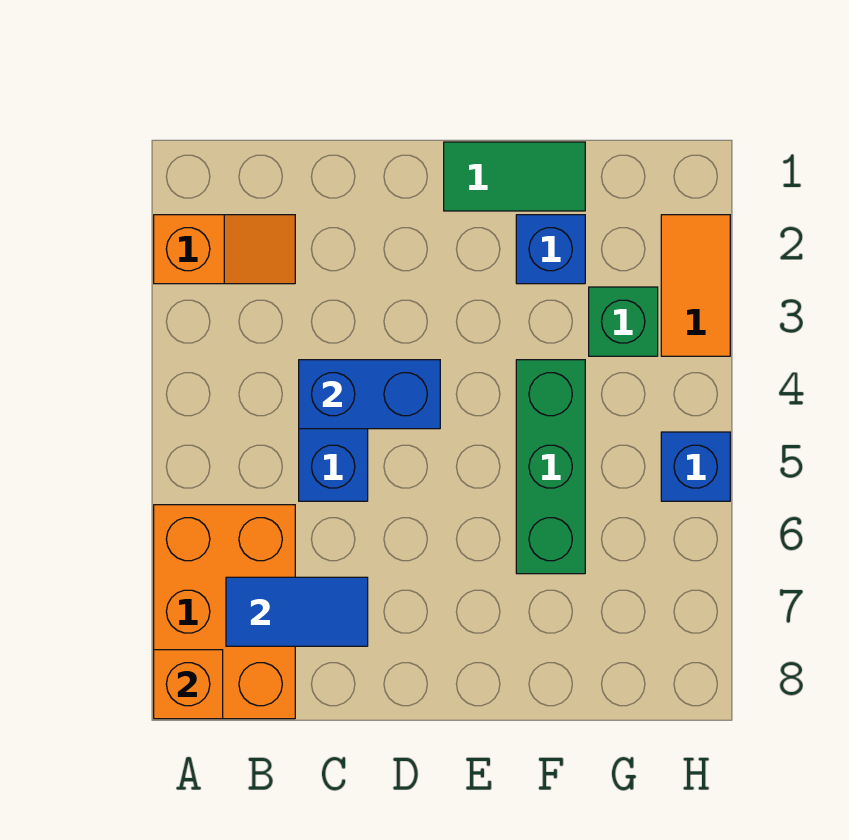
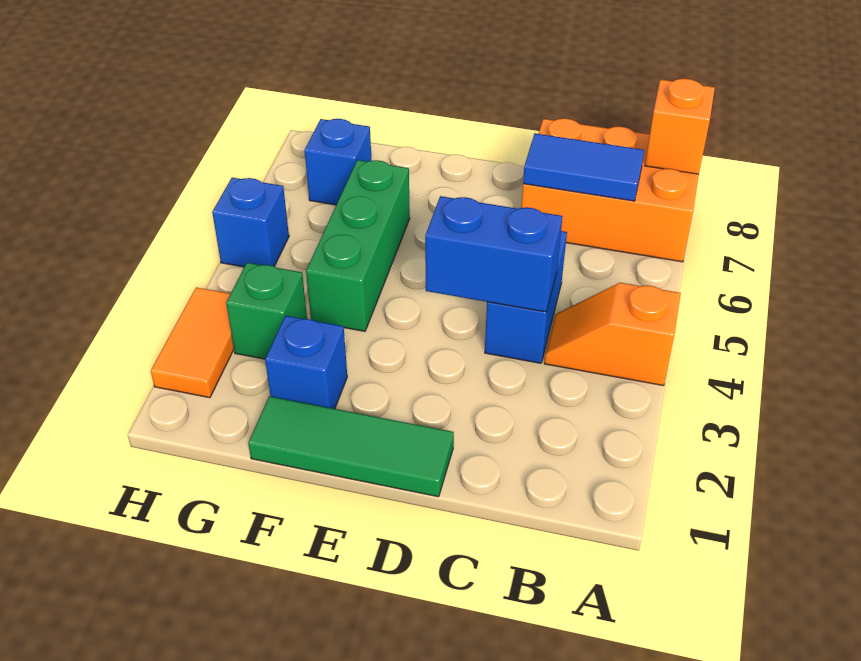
orange slope A2:B2 level 1 top A -> orange slope A4:B4 level 1 top A
orange brick A6:B8 level 1 -> orange brick A7:C8 level 1
green tile E1:F1 level 1 -> green tile D1:F1 level 1
none -> blue brick G7 level 1

